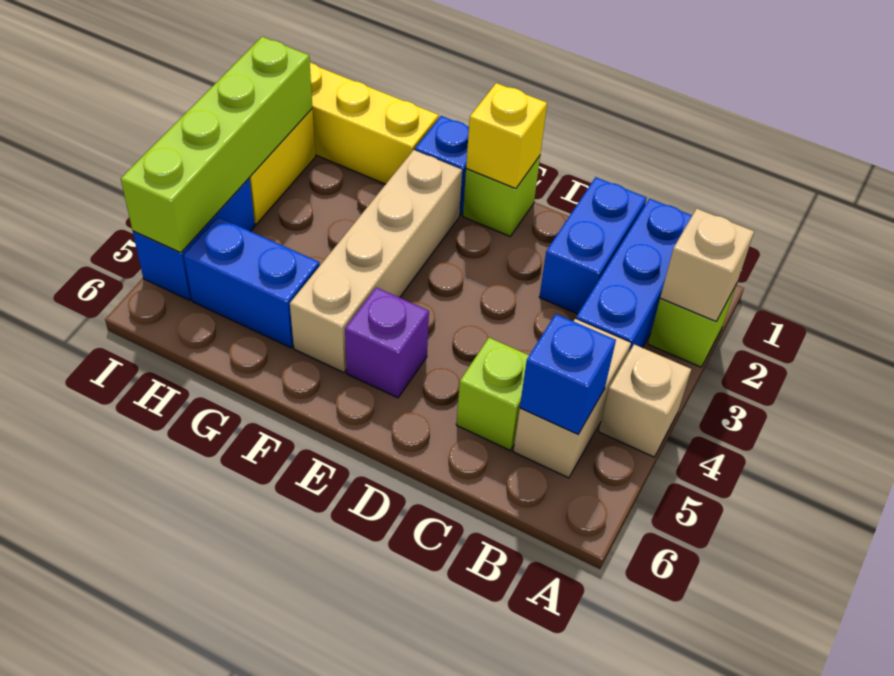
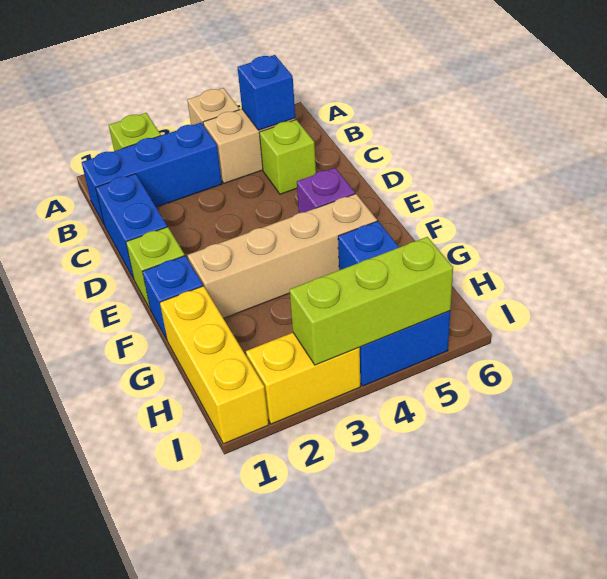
tan brick A2 level 2 -> none
blue brick C1:C2 level 1 -> blue brick C1:D1 level 1
yellow brick E1 level 2 -> none
lime brick I2:I5 level 2 -> lime brick I3:I5 level 2

